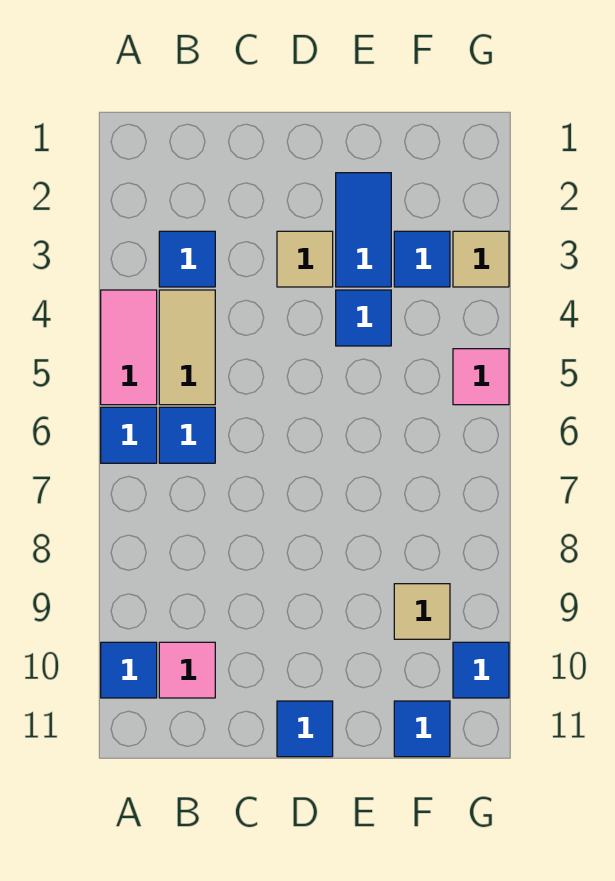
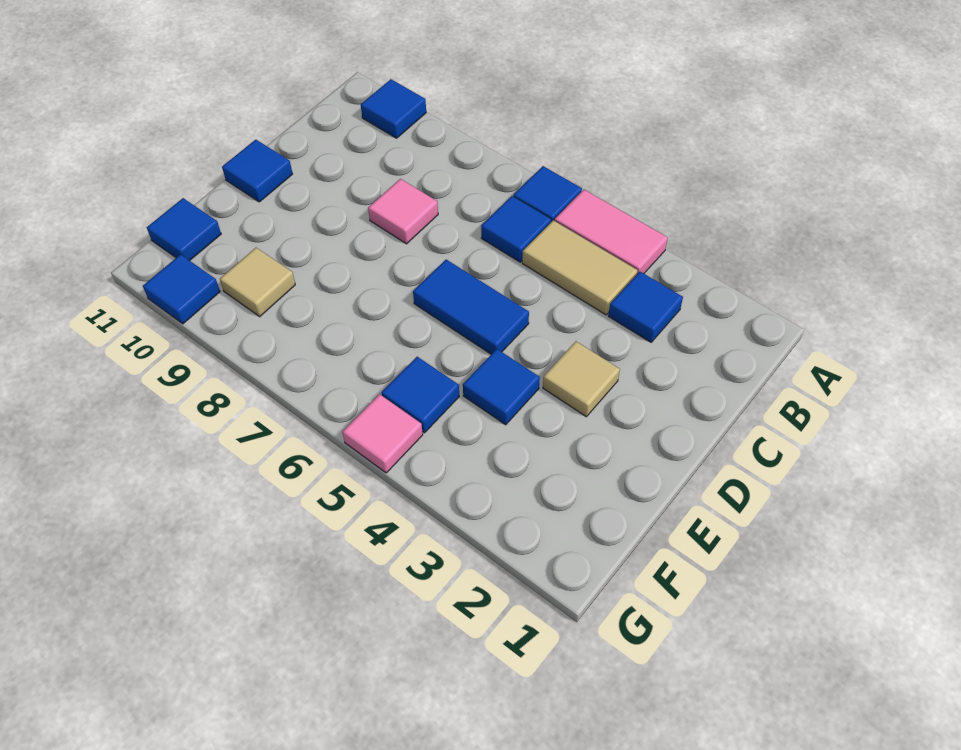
pink tile B10 level 1 -> pink tile C8 level 1
blue tile E2:E3 level 1 -> blue tile D5:D6 level 1
blue tile F3 level 1 -> blue tile F5 level 1
tan tile G3 level 1 -> none

